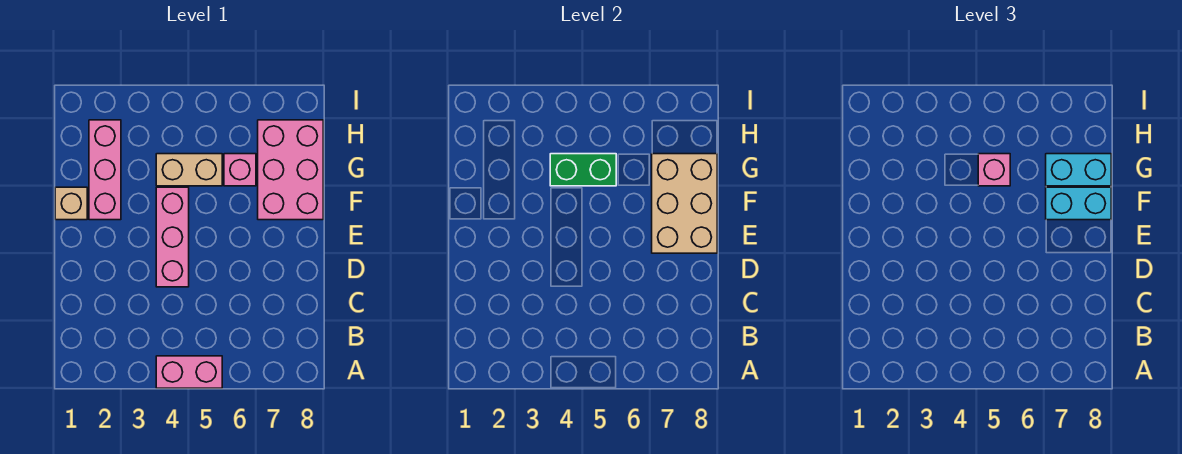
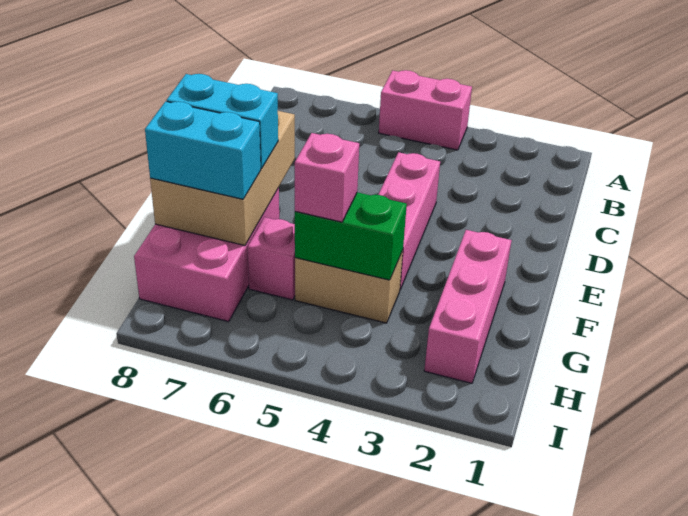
tan brick F1 level 1 -> none

